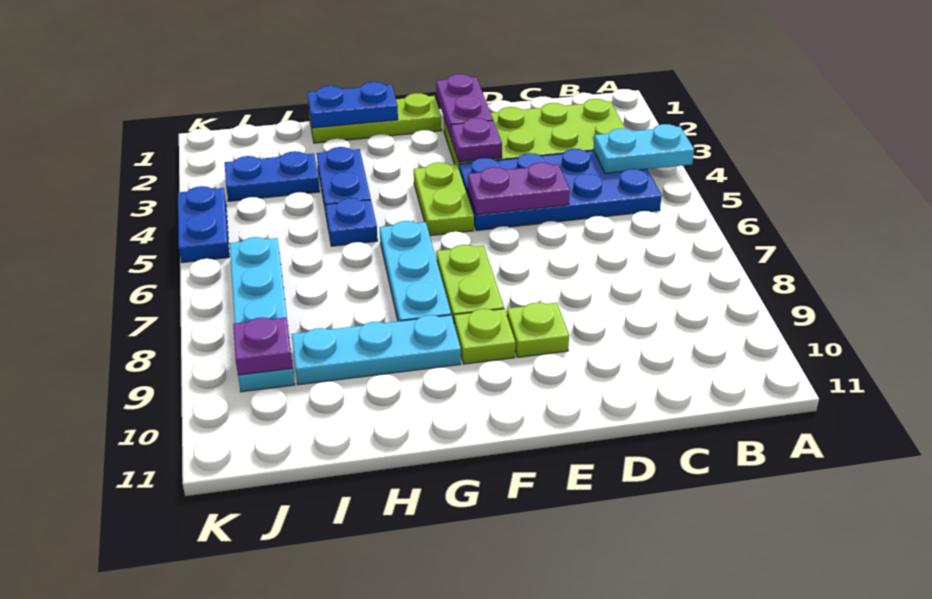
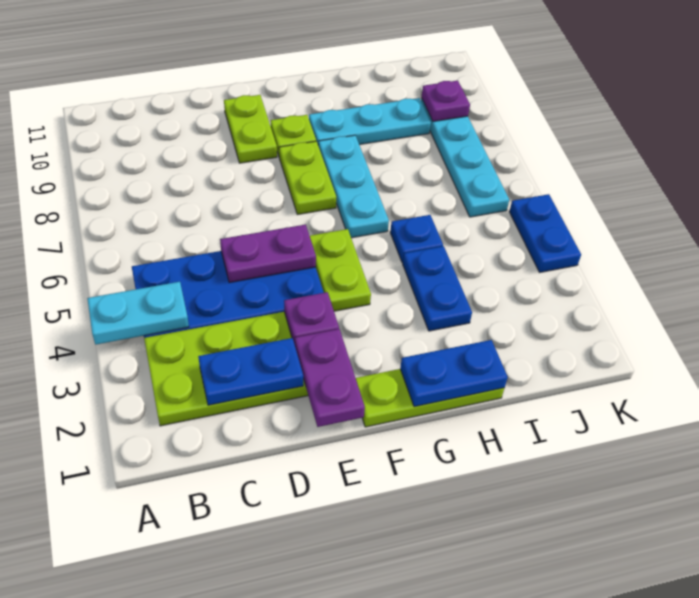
lime plate E9 level 1 -> lime plate E9:E10 level 1
blue plate I3:J3 level 1 -> blue plate C2:D2 level 2

